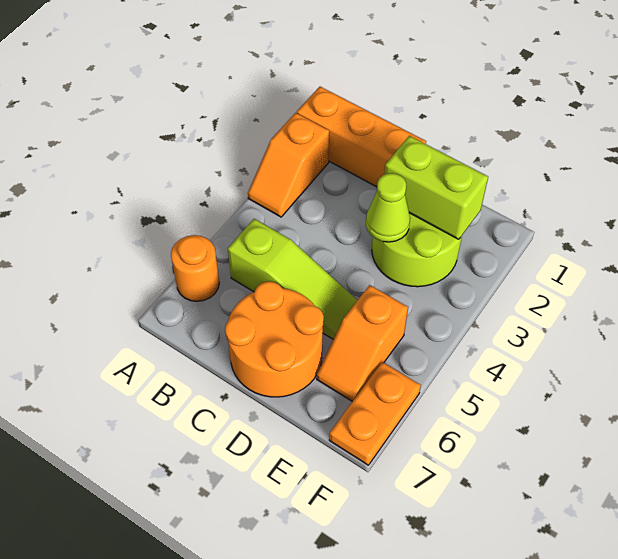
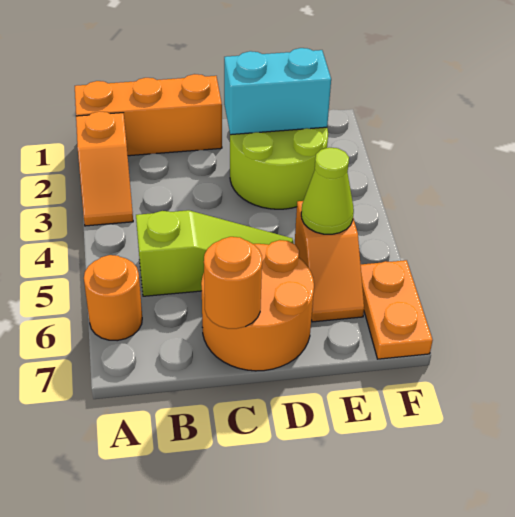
none -> orange round brick C7 level 2
lime brick D2:E2 level 2 -> cyan brick D2:E2 level 2
lime cone D3 level 2 -> lime cone E5 level 2

